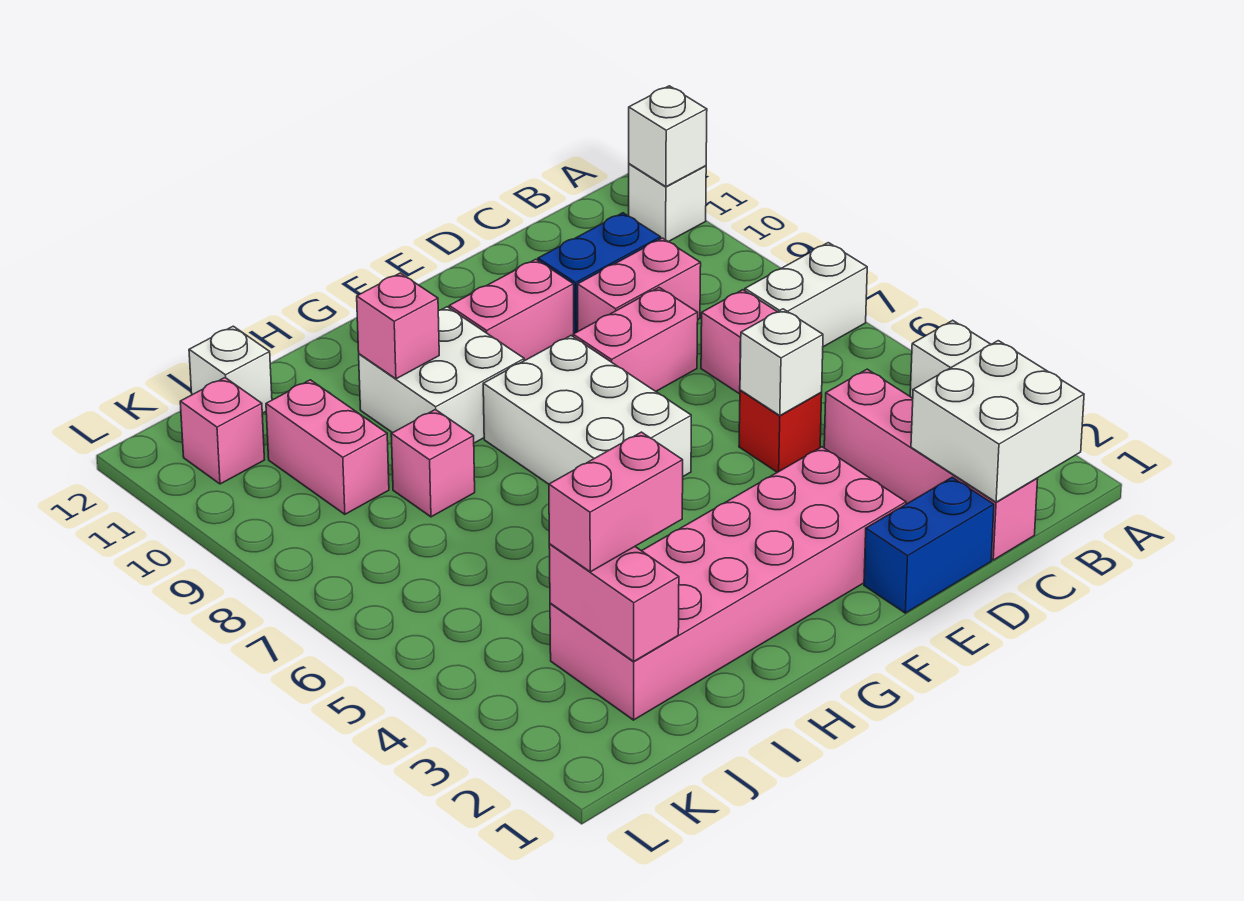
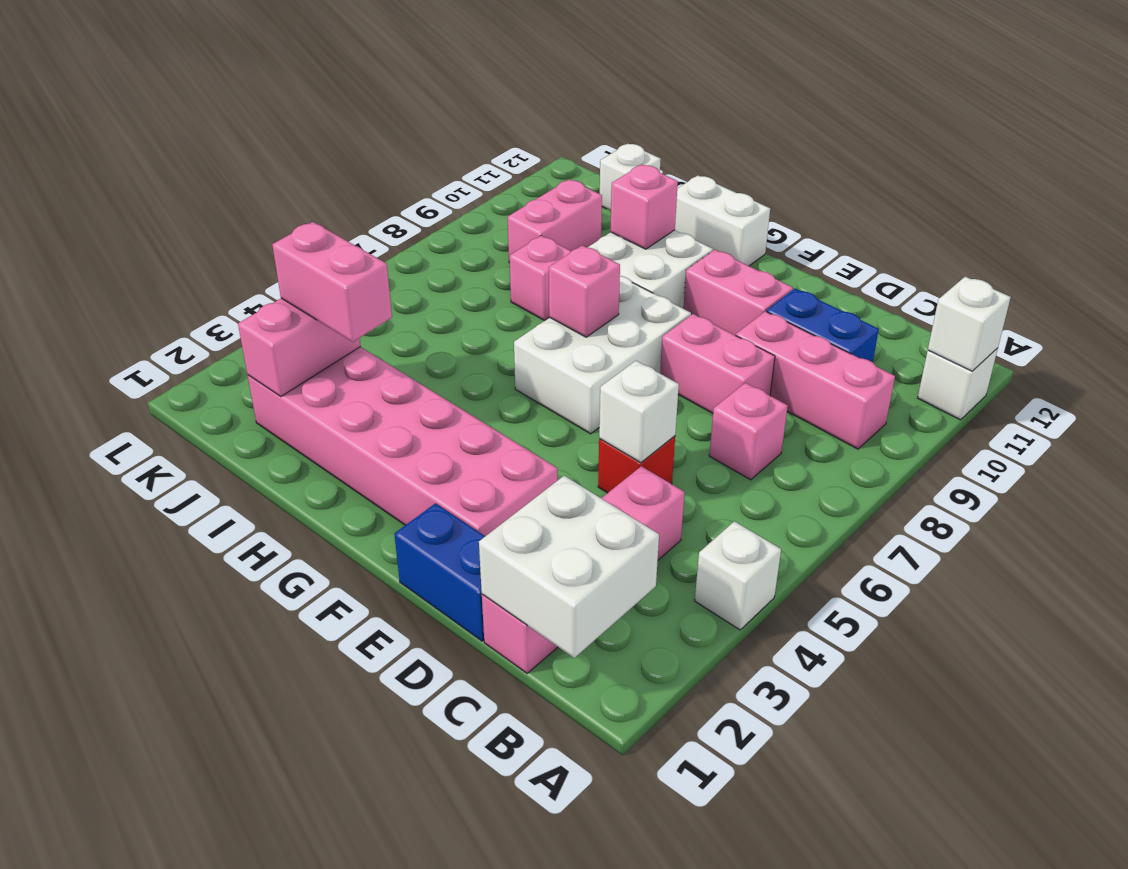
white brick A7:B7 level 1 -> white brick G12:H12 level 1
pink brick C9:D9 level 1 -> pink brick B9:D9 level 1
pink brick K11 level 1 -> pink brick G7 level 2

